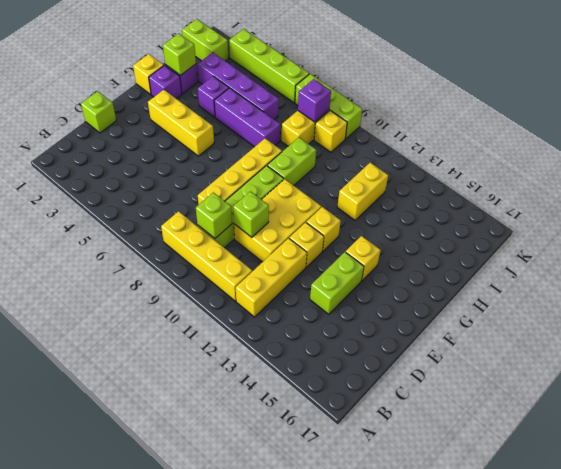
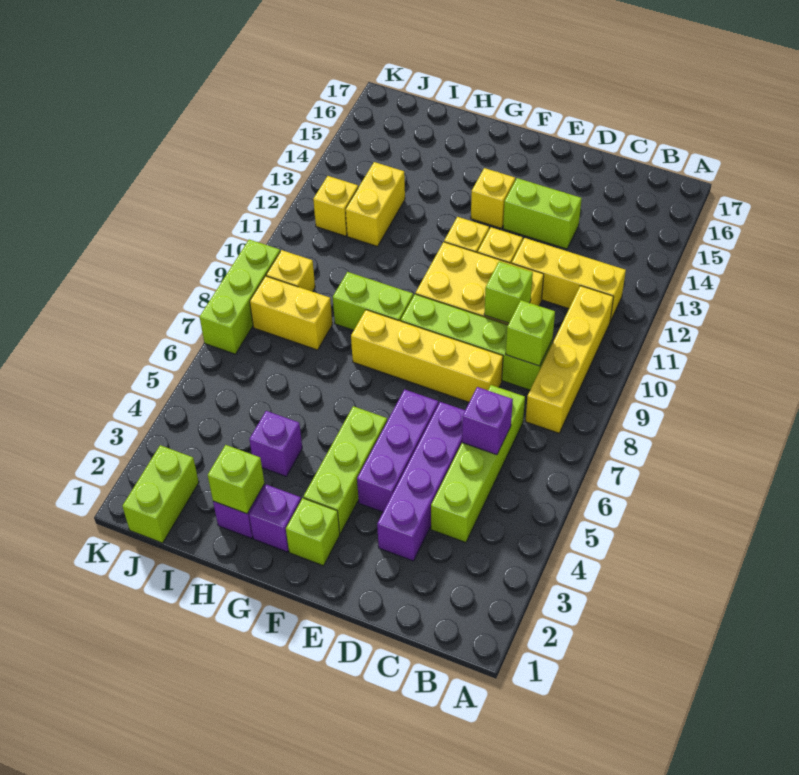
lime brick D1 level 1 -> lime brick F2 level 1
yellow brick F3:F5 level 1 -> lime brick F3:F5 level 1
yellow brick G1 level 1 -> yellow brick J12 level 1
purple brick H5:H7 level 1 -> purple brick E4:E6 level 1
yellow brick H12:I12 level 1 -> yellow brick I12:I13 level 1
purple brick I3:I6 level 1 -> purple brick D3:D6 level 1
purple brick J8 level 2 -> purple brick C6 level 2
lime brick K3:K6 level 1 -> lime brick C4:C7 level 1

